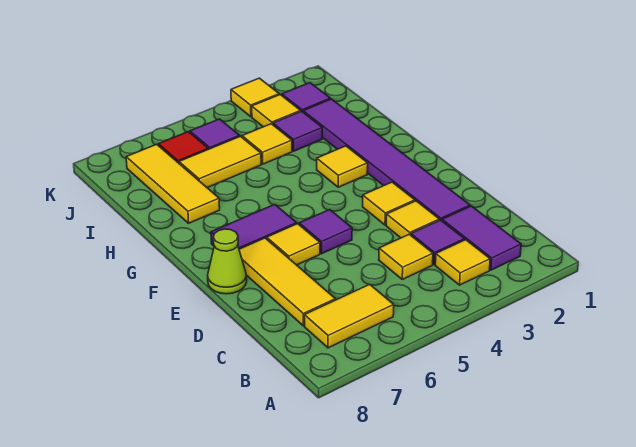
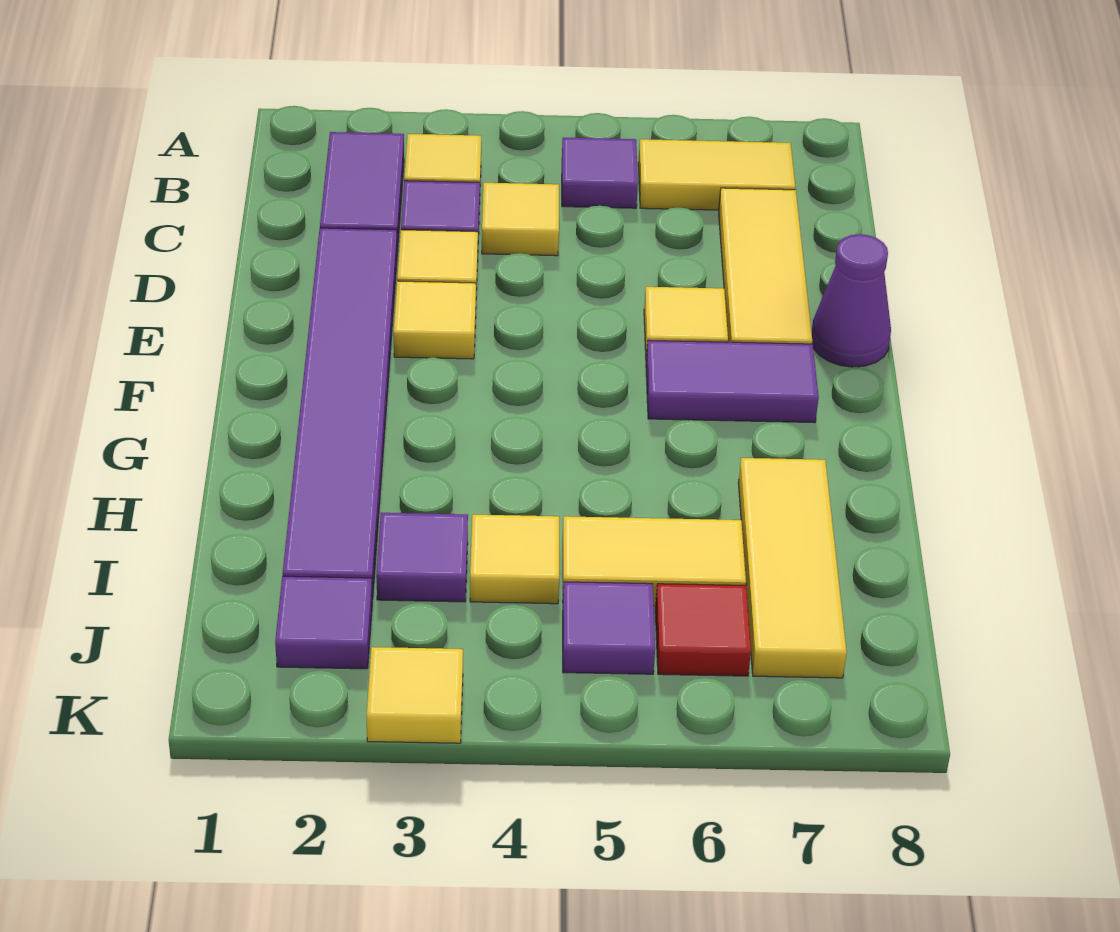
purple tile E5 level 1 -> purple tile B5 level 1
lime cone E8 level 1 -> purple cone E8 level 1
yellow tile G3 level 1 -> none
yellow tile J3 level 1 -> none

